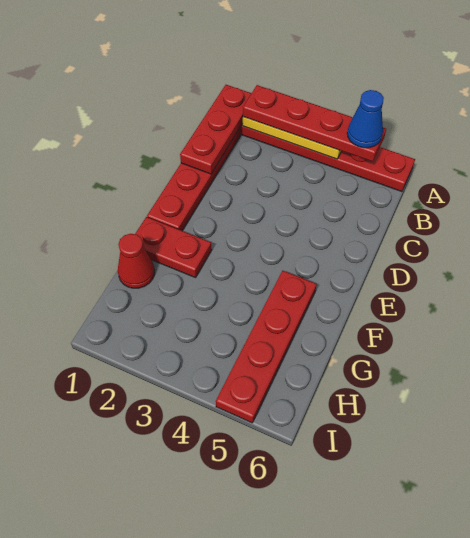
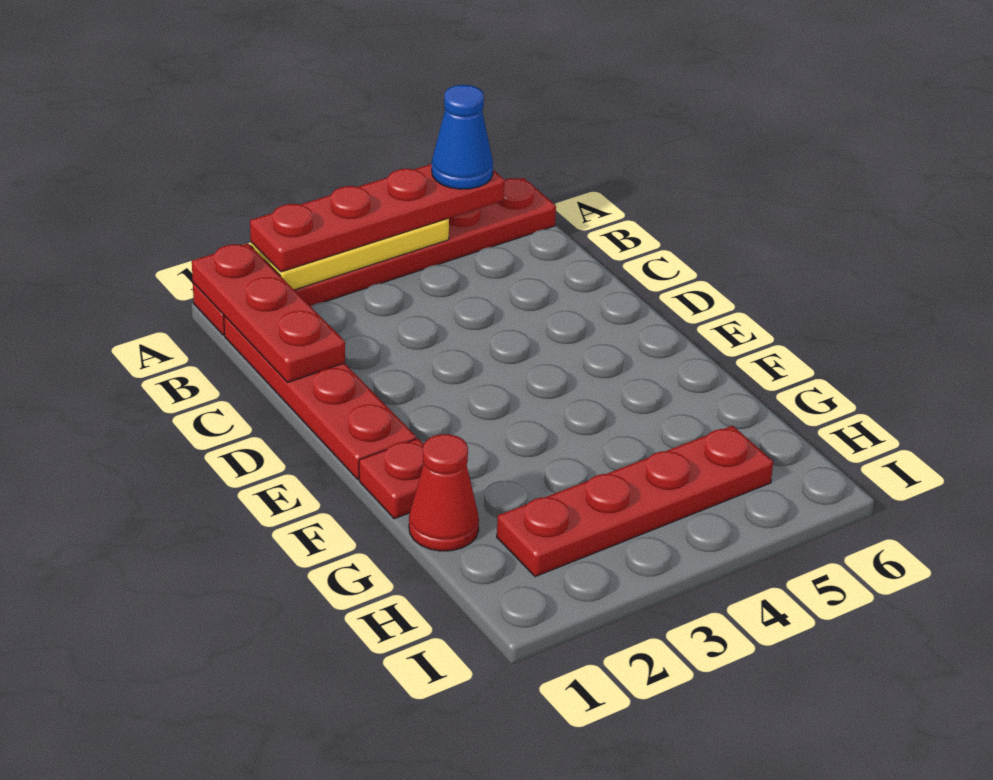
red plate F1:F2 level 1 -> red plate F1 level 1
red plate F5:I5 level 1 -> red plate H2:H5 level 1

